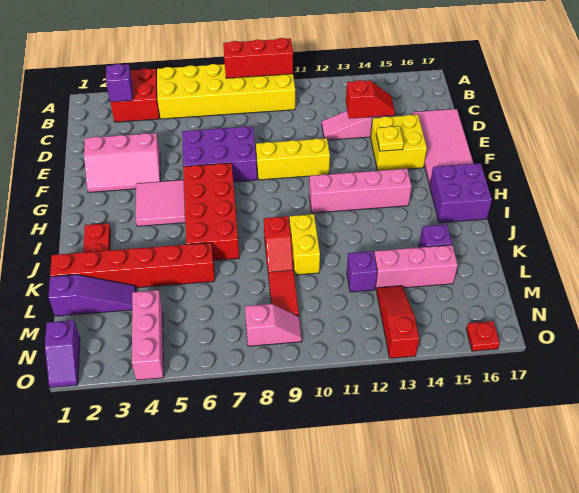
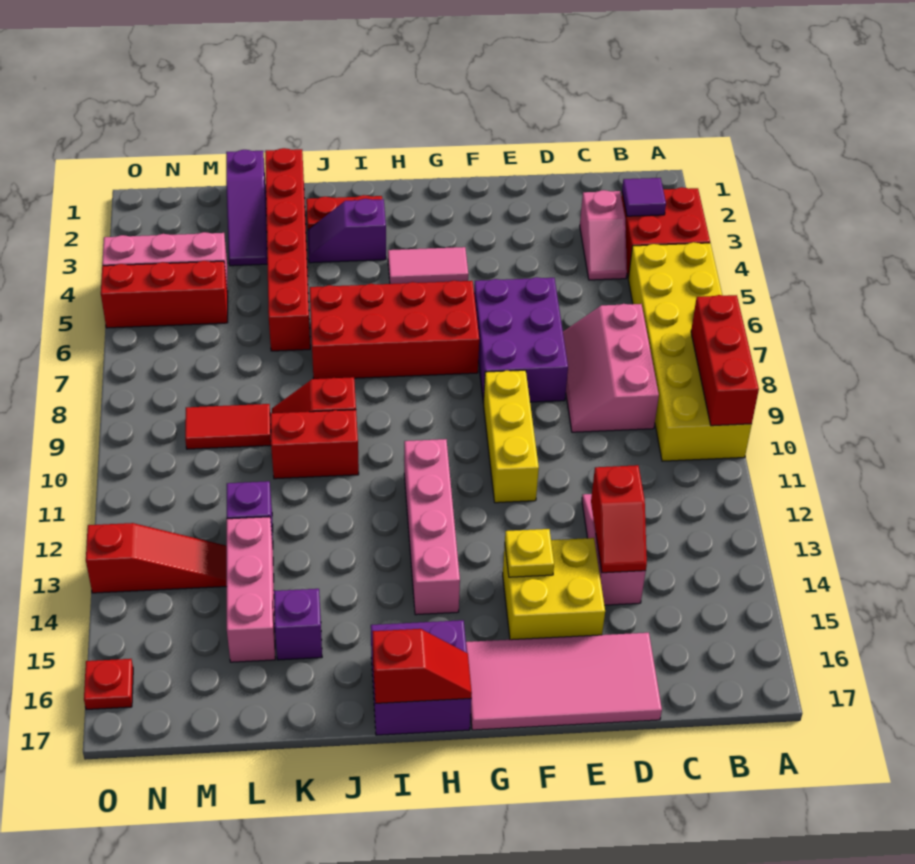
purple brick B3 level 2 -> purple tile B3 level 2
pink slope E2:F4 level 1 top E -> pink slope C7:D9 level 1 top C
pink tile G4:H5 level 1 -> pink tile G4:H4 level 1
none -> red slope H17:I17 level 2 top I
yellow brick J10:K10 level 1 -> red brick J10:K10 level 1
none -> red brick M5:O5 level 1
purple slope N1:O1 level 1 top N -> purple slope I3:J3 level 1 top I
pink slope N8:N9 level 1 top 8 -> pink slope C3:C4 level 1 top 3

